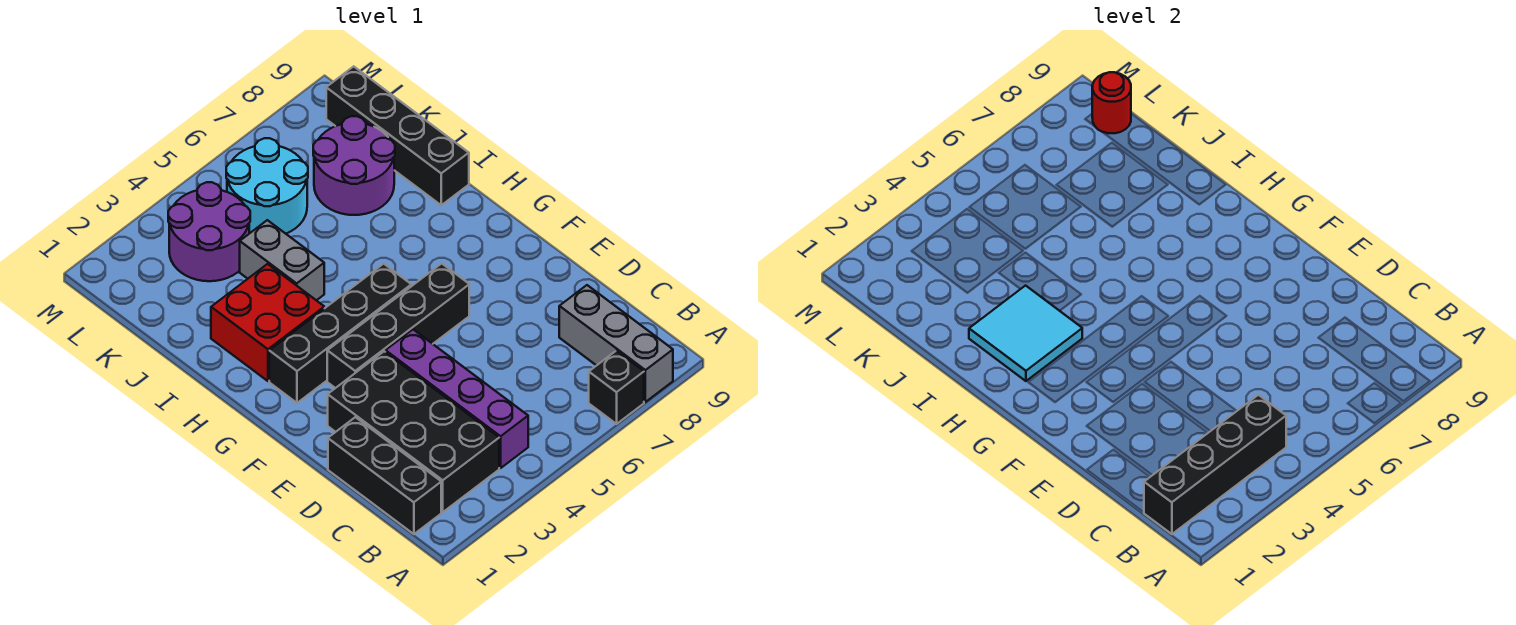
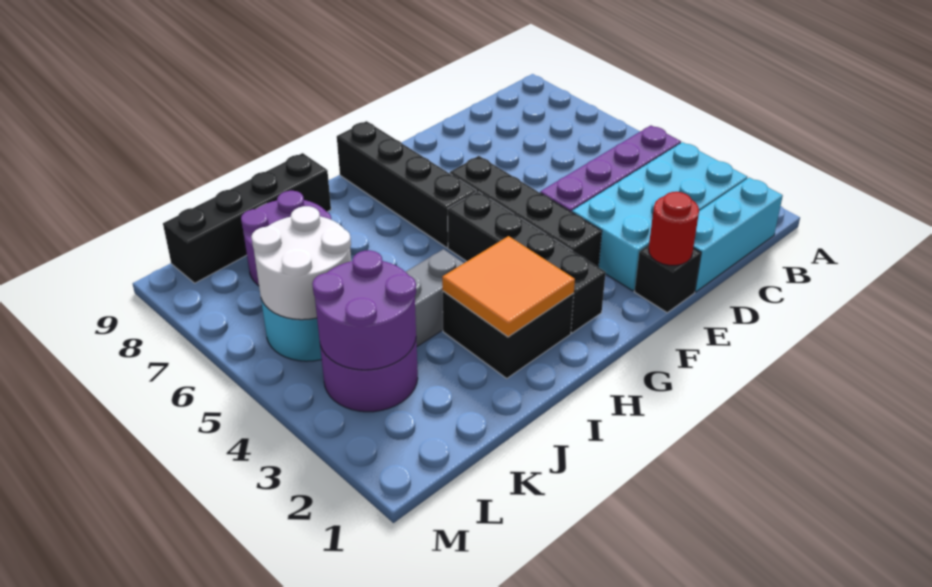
black brick A7 level 1 -> black brick E1 level 1
grey brick A8:C8 level 1 -> none
black brick B1:D1 level 1 -> cyan brick B1:D1 level 1
black brick B1:B4 level 2 -> black brick G6:G9 level 1
black brick B2:E3 level 1 -> cyan brick B2:E3 level 1
red brick H2:I3 level 1 -> black brick H2:I3 level 1
cyan tile H2:I3 level 2 -> orange tile H2:I3 level 2
none -> purple round brick K3:L4 level 2
none -> white round brick K5:L6 level 2
red round brick L9 level 2 -> red round brick E1 level 2

